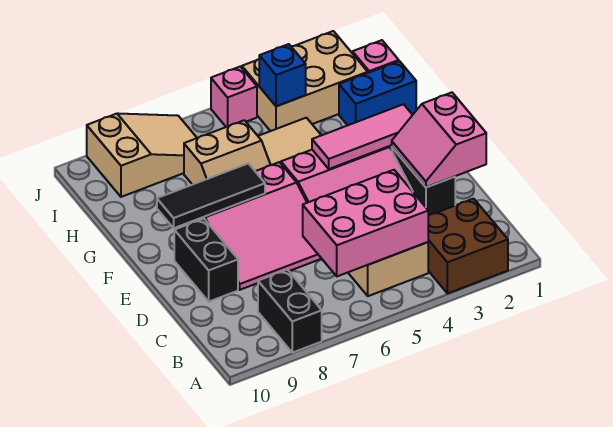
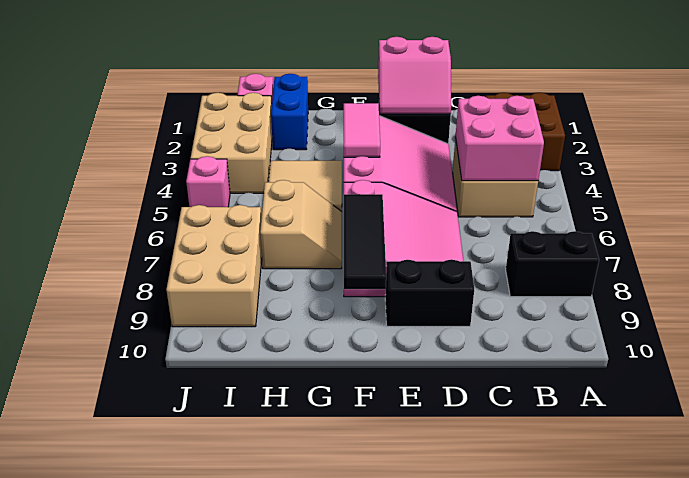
pink brick B4:C6 level 2 -> pink brick B4:C5 level 2
pink tile F2:F4 level 2 -> pink tile F3:F4 level 2
blue brick I4 level 2 -> none
tan slope I7:J9 level 1 top 9 -> tan brick I7:J9 level 1

